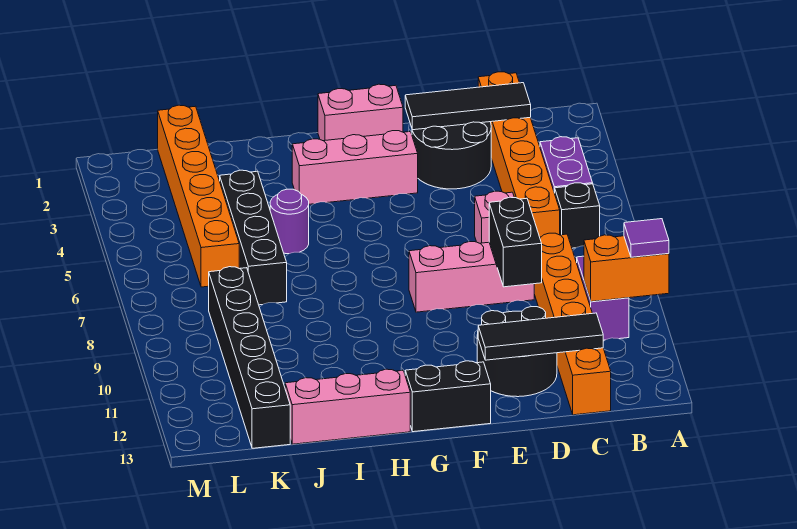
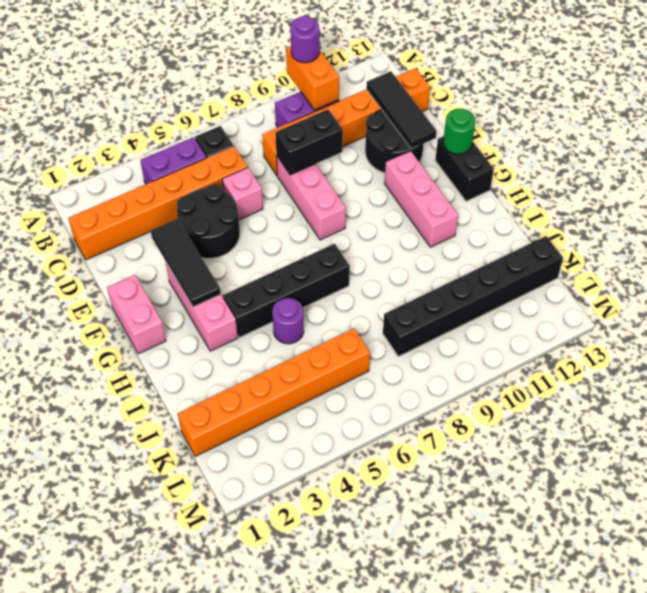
purple tile A10 level 3 -> purple round brick A10 level 3
black tile C2:E2 level 2 -> black tile E3:G3 level 2
black round brick D2:E3 level 1 -> black round brick D4:E5 level 1
none -> green round brick F13 level 2
pink brick H13:J13 level 1 -> pink brick F11:H11 level 1
black brick J4:J7 level 1 -> black brick H4:H7 level 1

